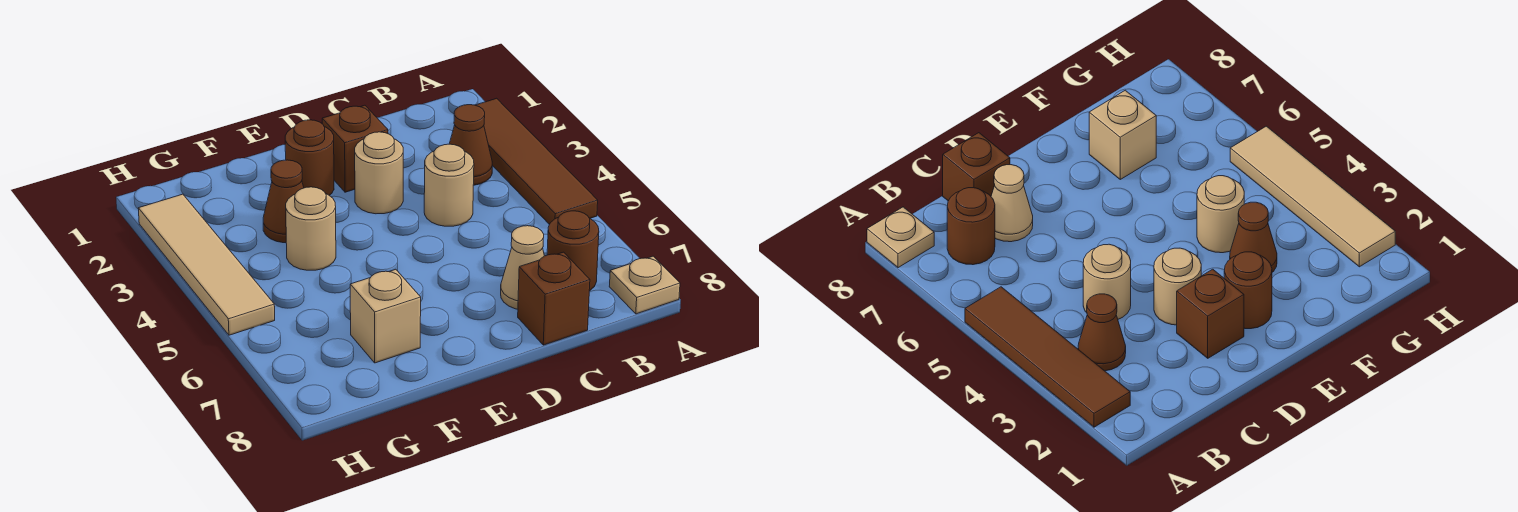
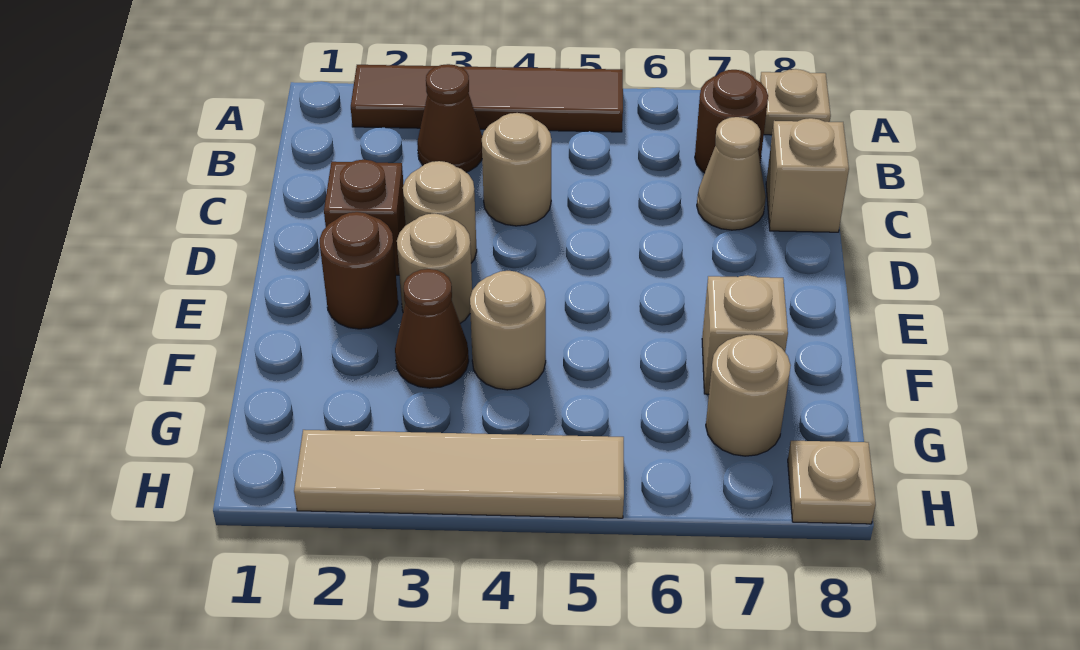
brown brick C8 level 1 -> tan brick C8 level 1
none -> tan round brick E3 level 1
none -> tan round brick G7 level 1
none -> tan plate H8 level 1

